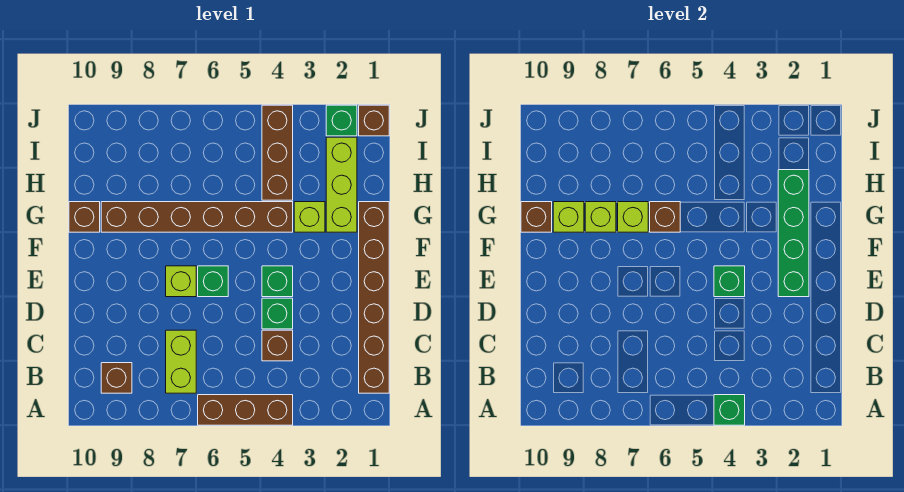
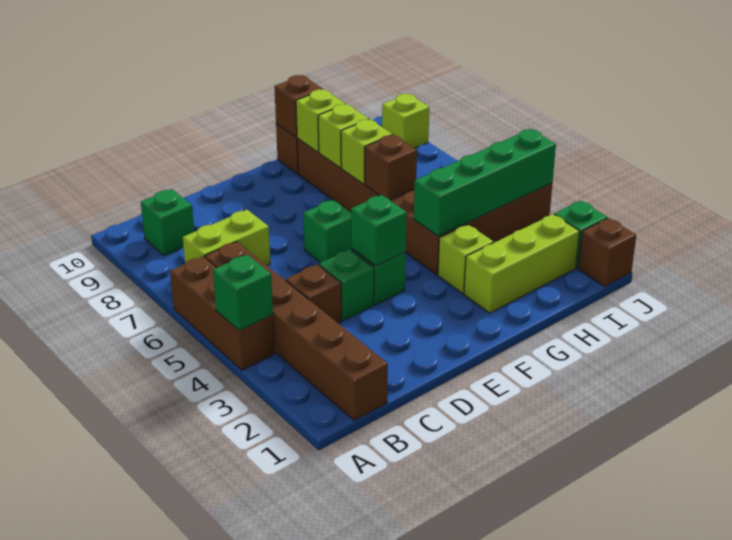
brown brick B1:G1 level 1 -> brown brick B1:B6 level 1
brown brick B9 level 1 -> green brick B9 level 1
green brick E2:H2 level 2 -> green brick G4:J4 level 2
lime brick E7 level 1 -> lime brick J9 level 1

